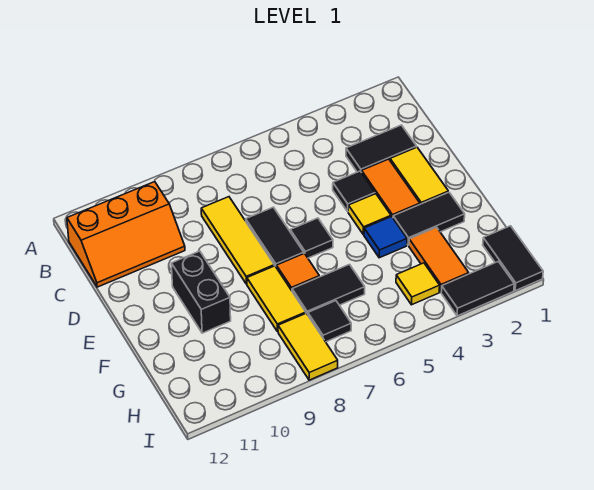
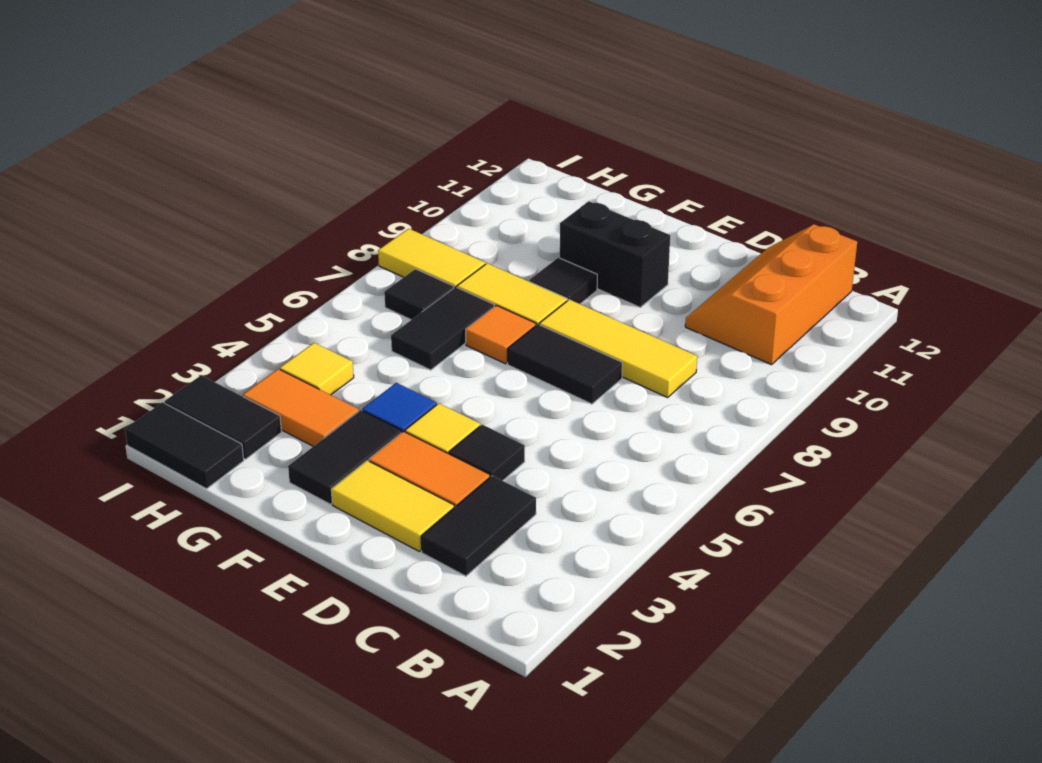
black tile E6 level 1 -> black tile F9 level 1
black tile I2:I3 level 1 -> black tile H2:I2 level 1

